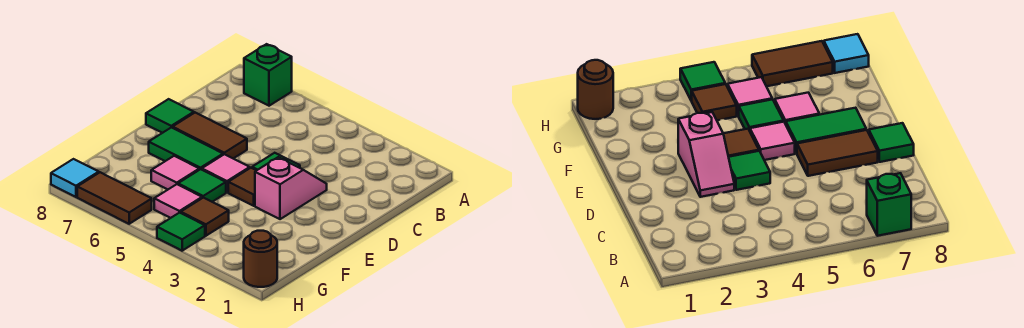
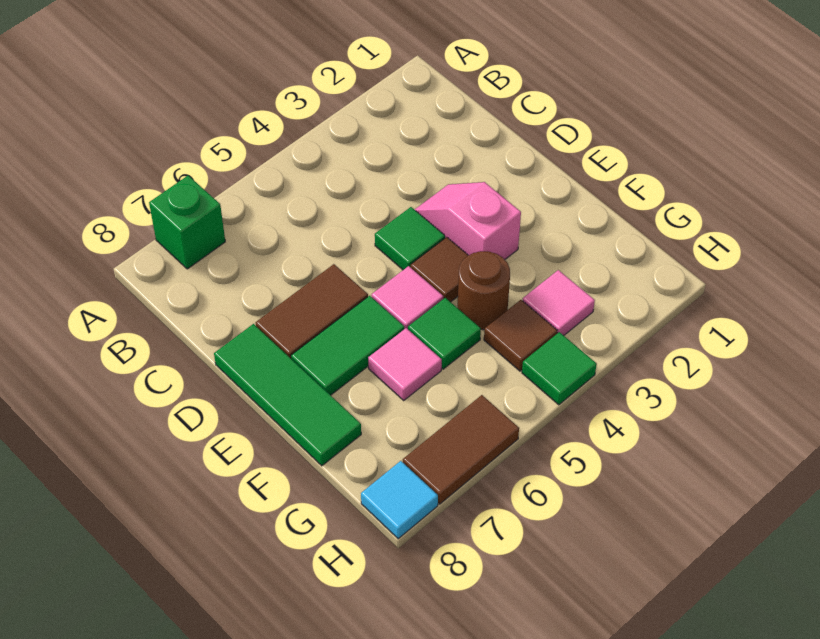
green tile D8 level 1 -> green tile D8:F8 level 1
pink tile G5 level 1 -> pink tile G3 level 1
brown round brick H1 level 1 -> brown round brick F4 level 1

